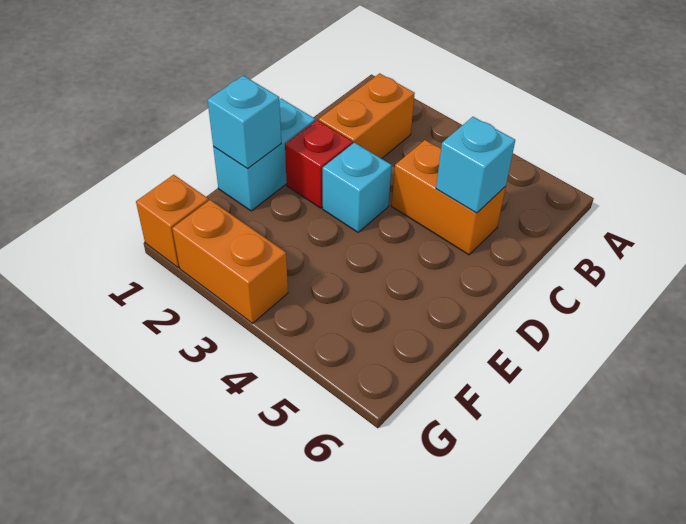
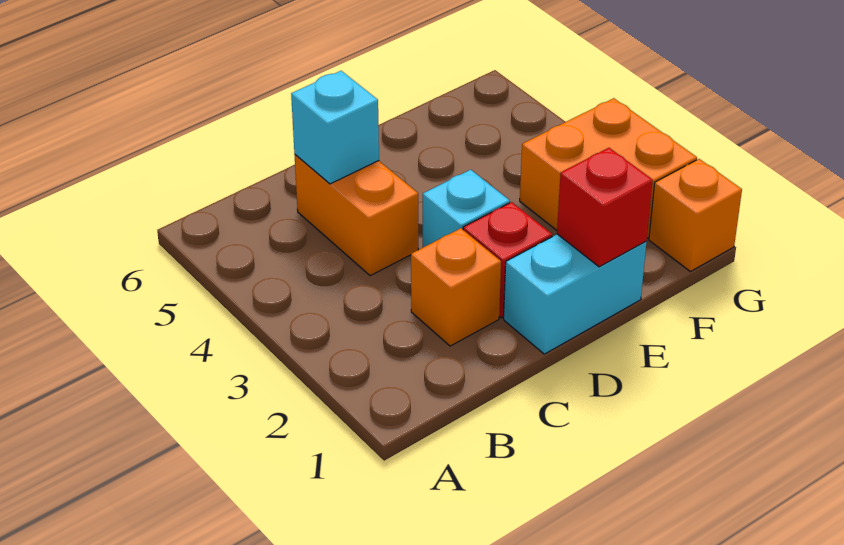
orange brick B2:C2 level 1 -> orange brick C2 level 1
cyan brick E1 level 2 -> red brick E1 level 2
orange brick G2:G3 level 1 -> orange brick F2:G3 level 1

